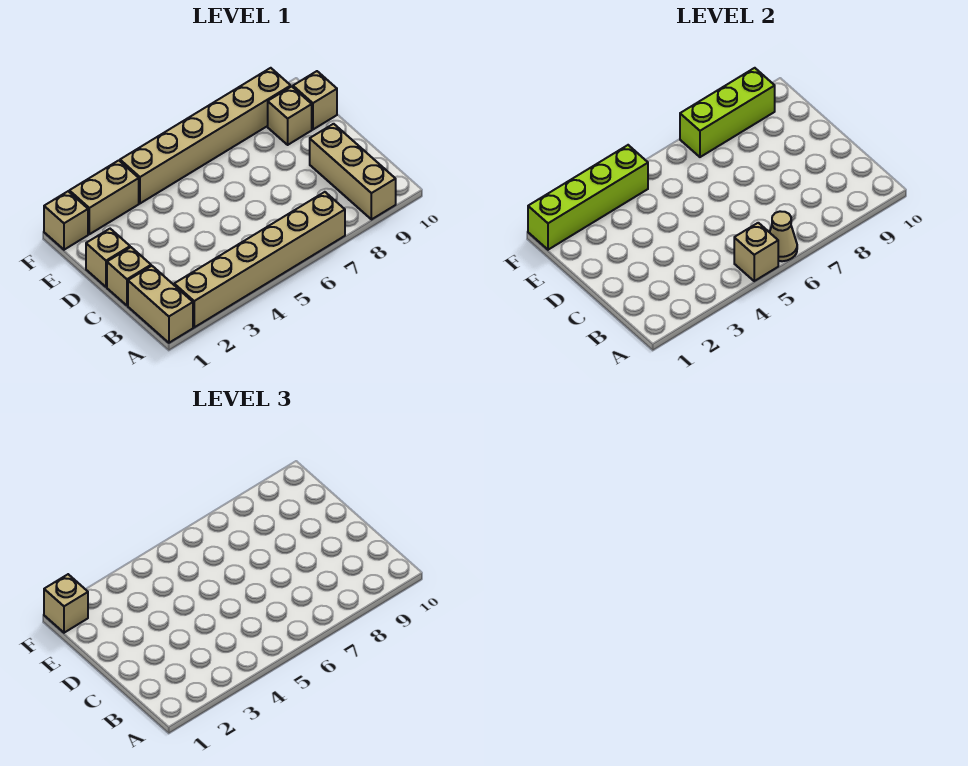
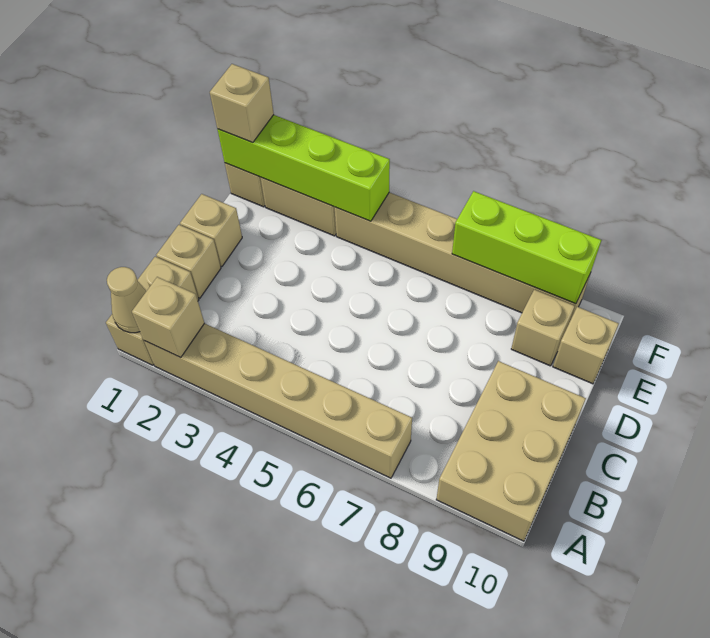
tan brick A5 level 2 -> tan brick A2 level 2
tan cone A6 level 2 -> tan cone A1 level 2
tan brick A9:C9 level 1 -> tan brick A9:C10 level 1

